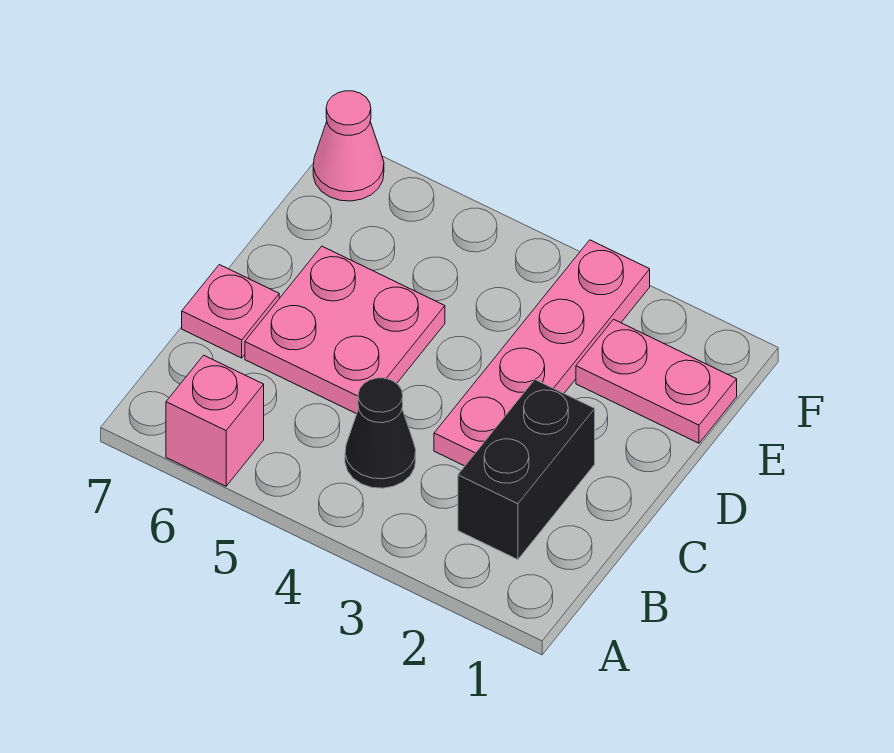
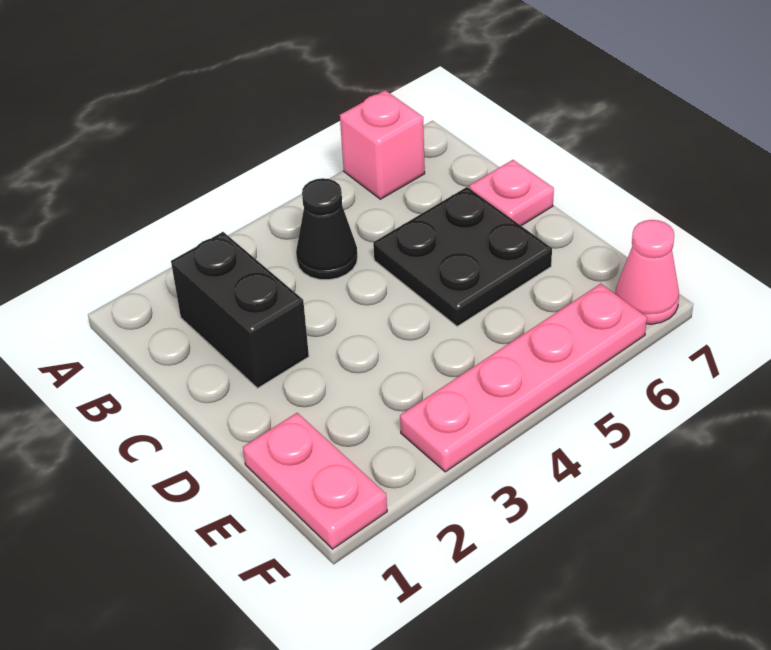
pink plate C3:F3 level 1 -> pink plate F3:F6 level 1
pink plate C5:D6 level 1 -> black plate C5:D6 level 1
pink plate E1:E2 level 1 -> pink plate E1:F1 level 1

